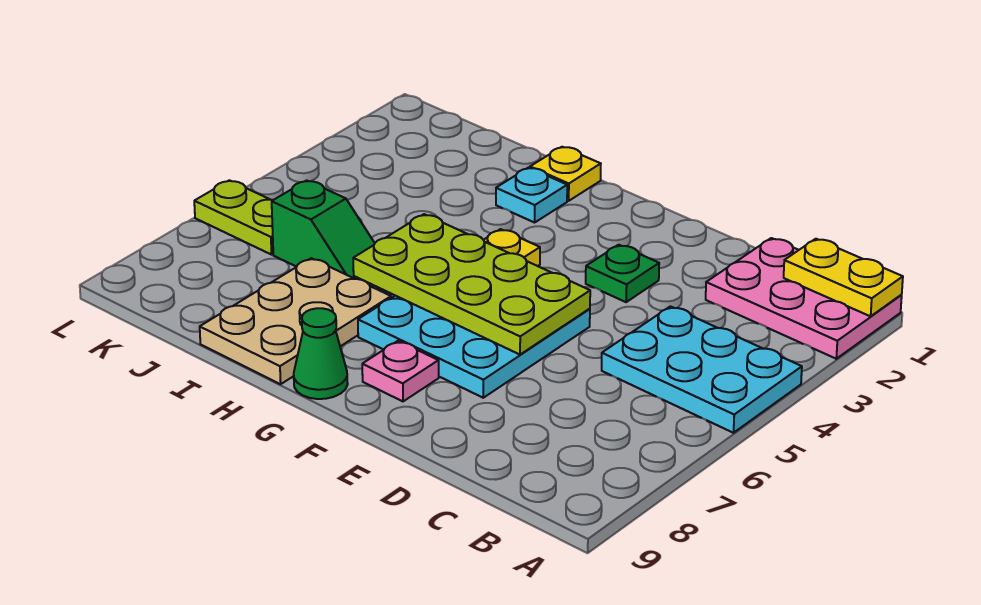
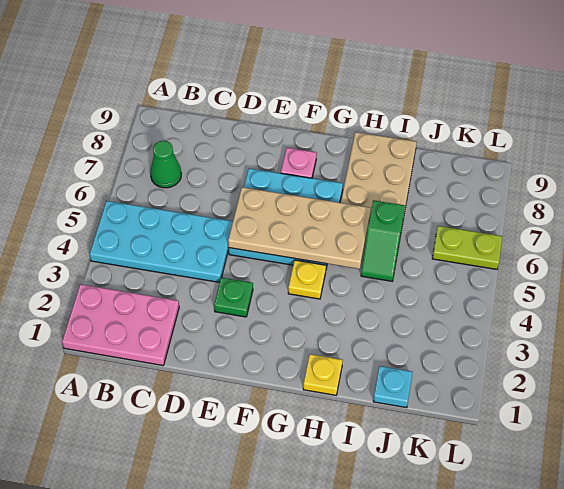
yellow plate A1:B1 level 2 -> none
cyan plate A4:C5 level 1 -> cyan plate A4:D5 level 1
lime plate E5:H6 level 2 -> tan plate E5:H6 level 2
green cone G9 level 1 -> green cone B7 level 1
cyan plate H2 level 1 -> cyan plate J1 level 1
green slope I6:J6 level 1 top J -> green slope I5:I6 level 1 top 6

